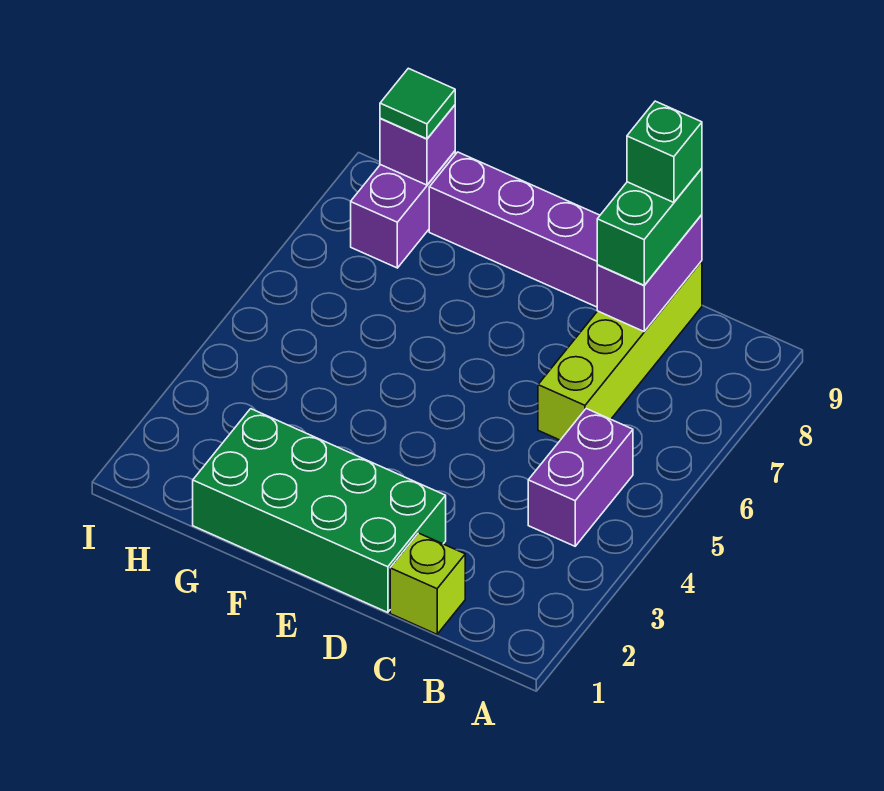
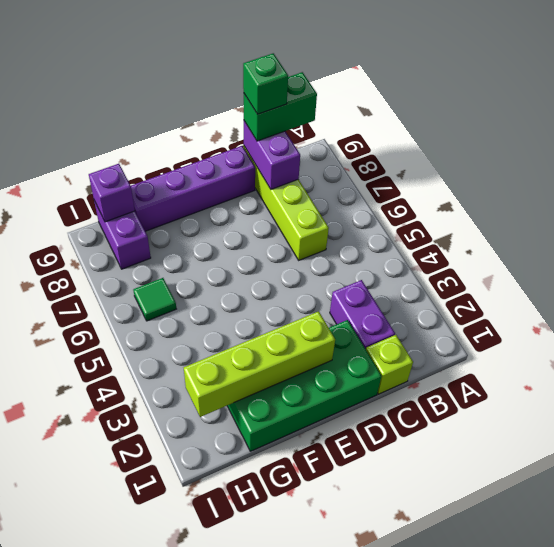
purple brick B4:B5 level 1 -> purple brick C2:C3 level 1
green brick C8:C9 level 3 -> green brick B9:C9 level 3
none -> lime brick E2:H2 level 2
green tile H9 level 3 -> green tile H6 level 1

